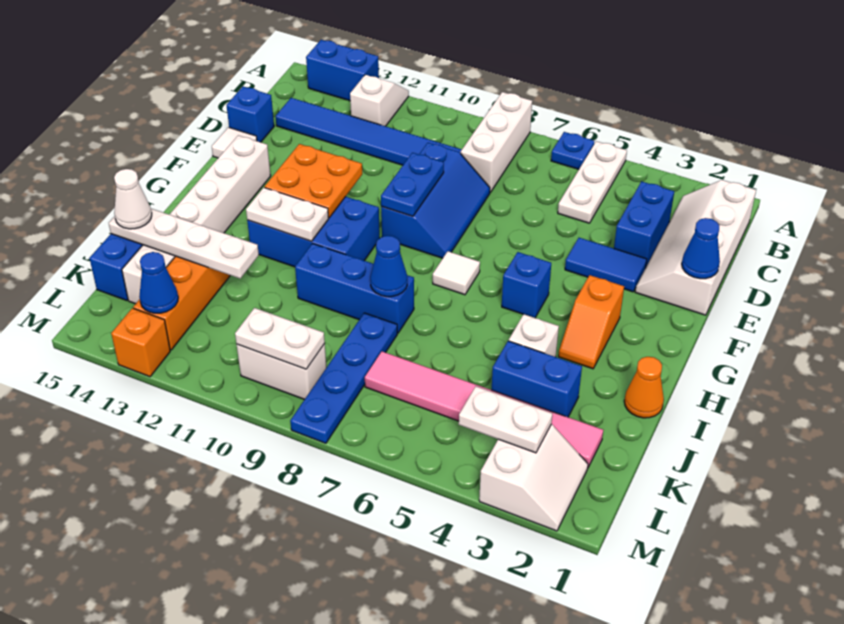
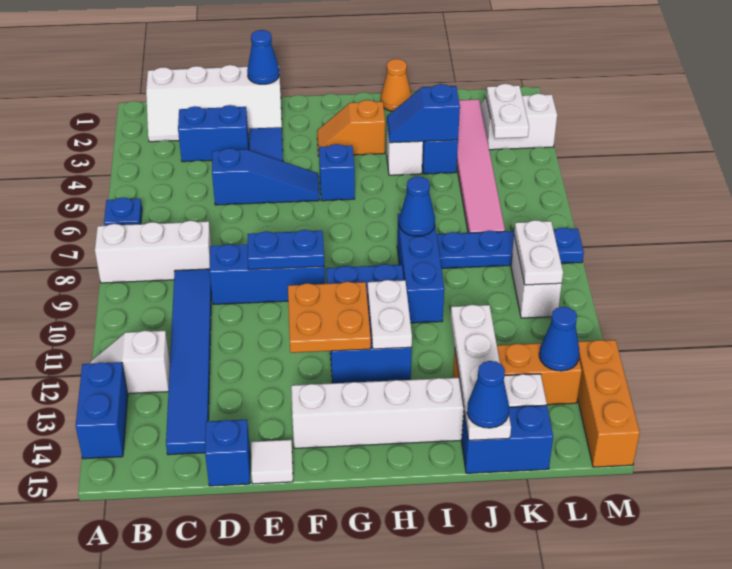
white plate A5:C5 level 1 -> none
none -> blue slope D5:F5 level 1 top D
orange slope G3:H3 level 1 top G -> orange slope G3:H3 level 1 top H
white tile G7 level 1 -> none
none -> blue slope I4:J4 level 2 top J
white cone J15 level 3 -> blue cone J15 level 3
orange brick M13 level 1 -> orange brick M13:M15 level 1

